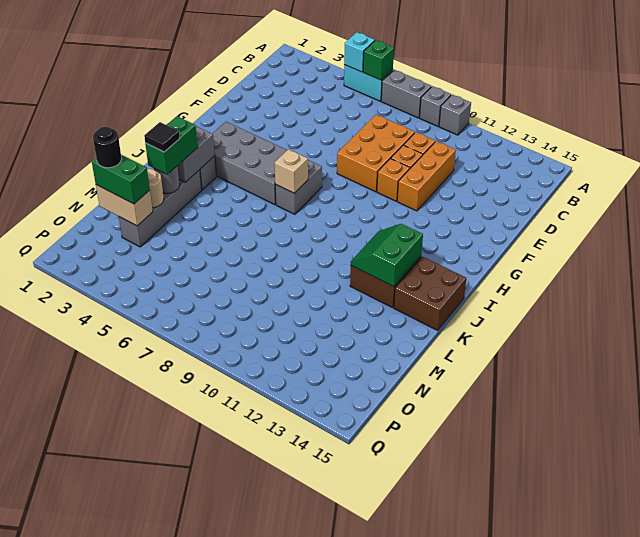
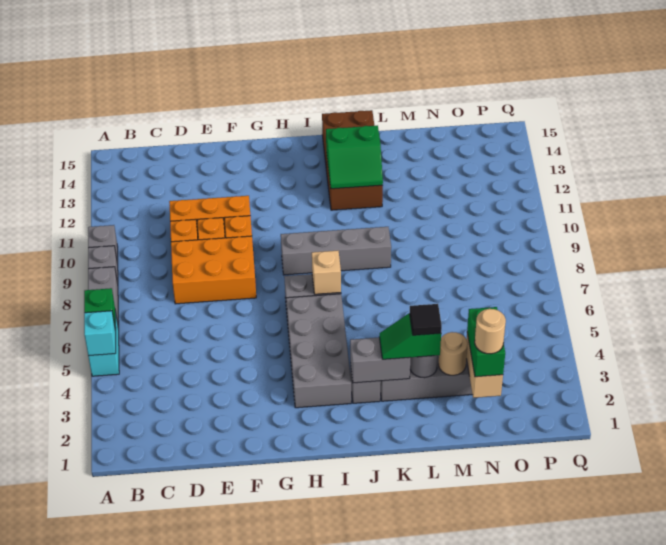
none -> grey brick H9:K9 level 1
green brick K3:L3 level 3 -> green slope K3:L3 level 3 top L
black round brick N2 level 4 -> tan round brick N2 level 4

